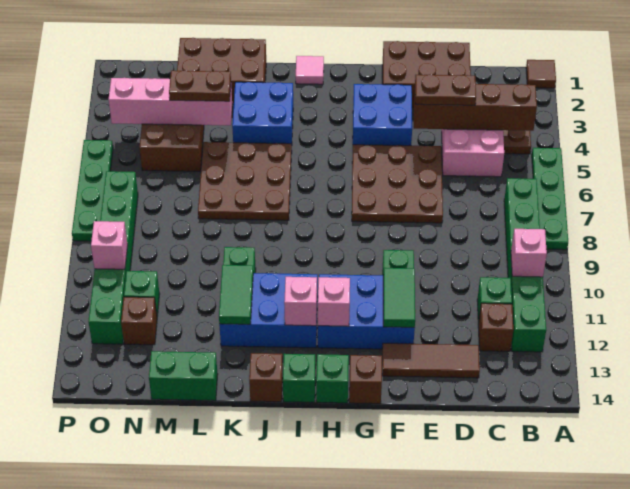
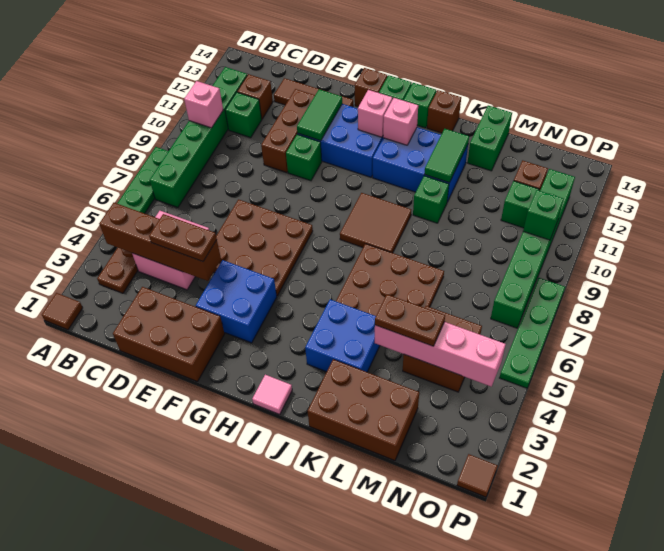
none -> brown brick E10:E12 level 1
none -> brown tile I8:J9 level 1
green brick L14:M14 level 1 -> green brick L13:L14 level 1
pink brick O10 level 2 -> green brick O10 level 2
none -> brown tile P1 level 1

